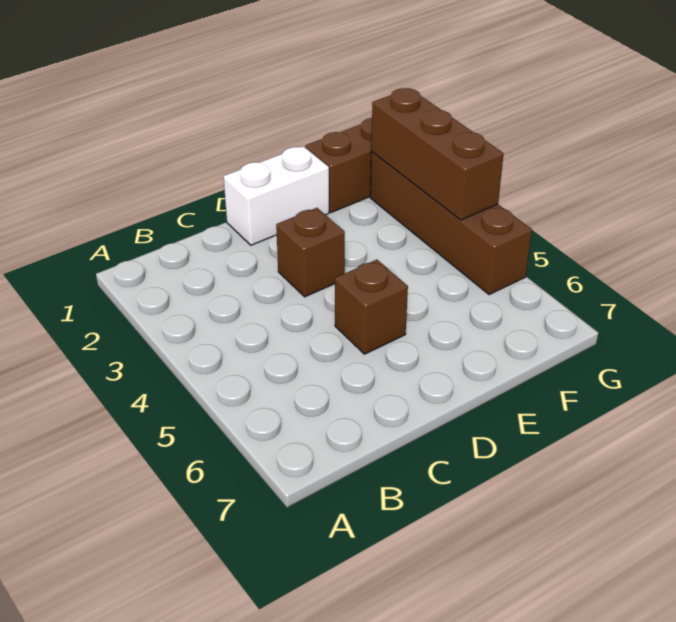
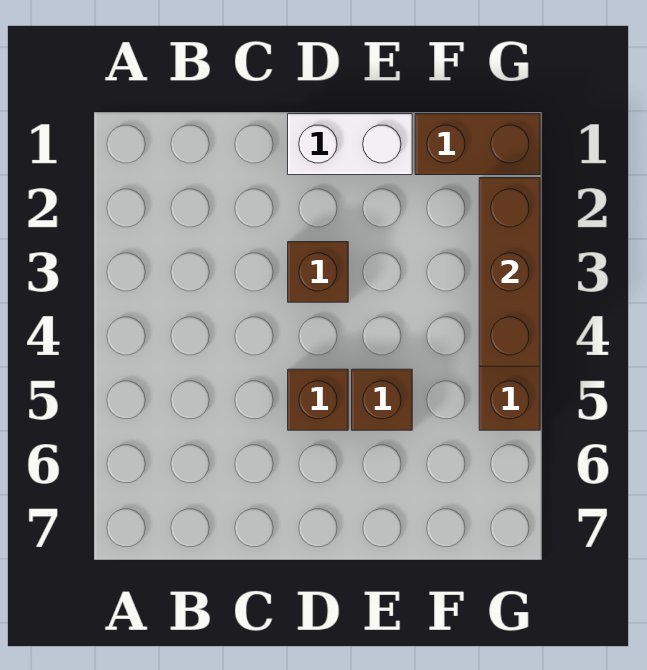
none -> brown brick E5 level 1

